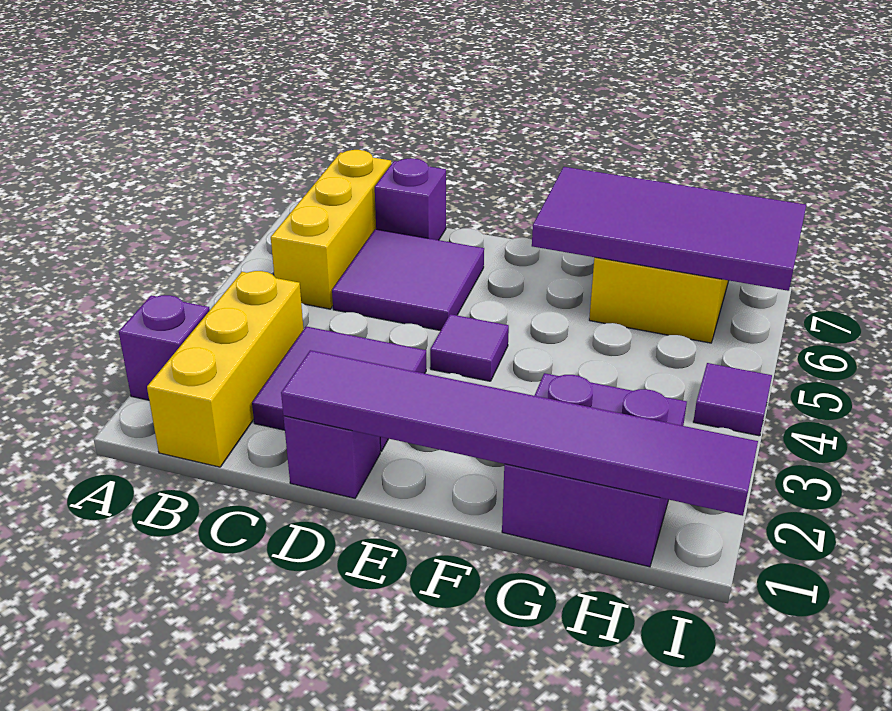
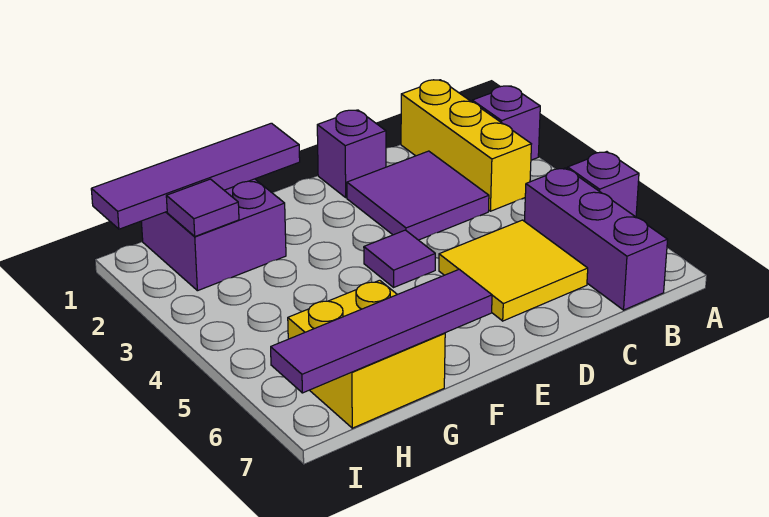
yellow brick B5:B7 level 1 -> purple brick B5:B7 level 1
purple tile C5:D6 level 1 -> yellow tile C5:D6 level 1
purple brick C7 level 1 -> purple brick A5 level 1
purple tile D1:I1 level 2 -> purple tile F1:I1 level 2
purple tile F6:I7 level 2 -> purple tile F7:I7 level 2
purple tile I4 level 1 -> purple tile H2 level 2

